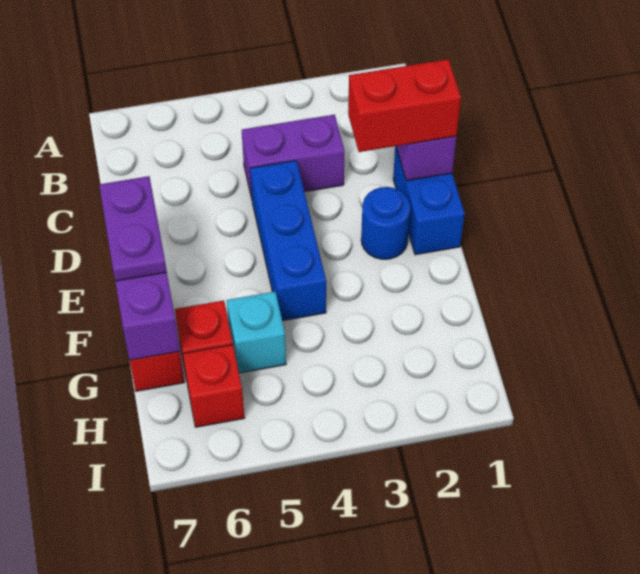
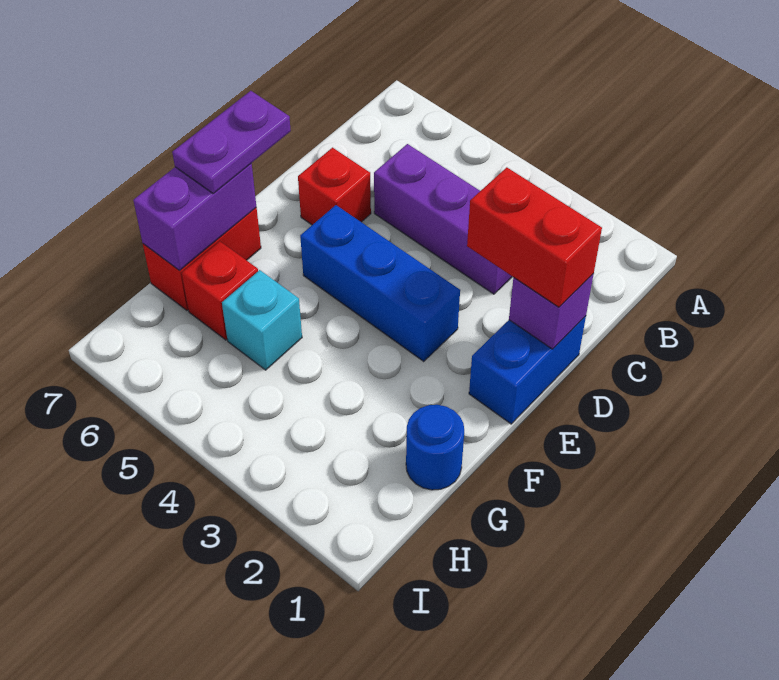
purple brick C3:C4 level 1 -> purple brick C3:C5 level 1
blue brick D4:F4 level 1 -> blue brick E3:E5 level 1
blue round brick E2 level 1 -> blue round brick G1 level 1
red brick H6 level 1 -> red brick D6 level 1

